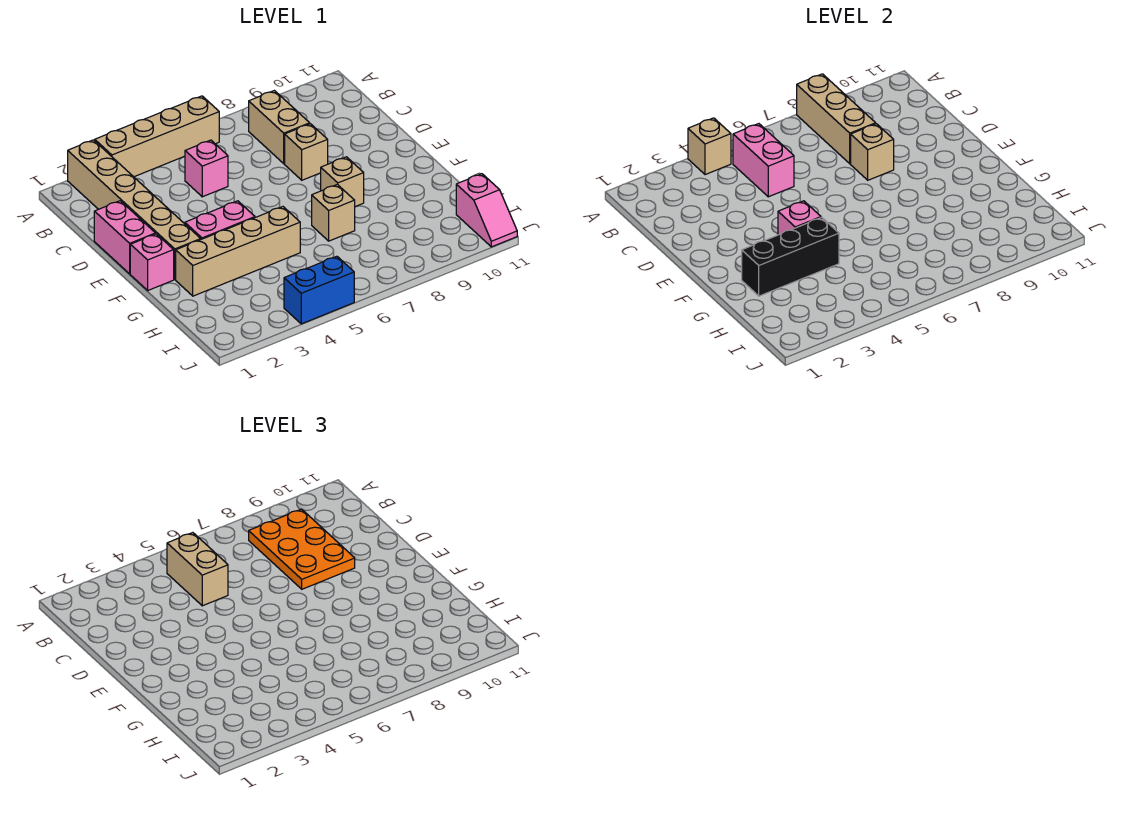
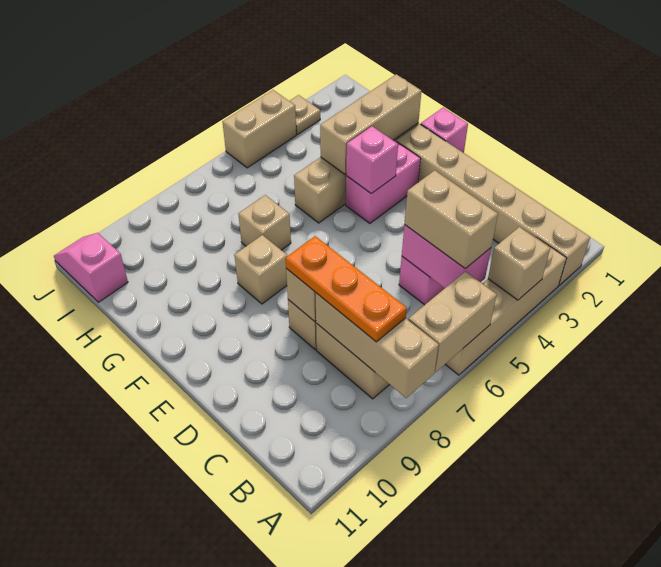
none -> tan brick A6:A7 level 2
orange plate B8:D9 level 3 -> orange plate B8:D8 level 3
pink brick D1:E1 level 1 -> none
black brick G2:G4 level 2 -> tan brick G2:G4 level 2
none -> tan plate J3 level 1
blue brick J4:J5 level 1 -> tan brick J4:J5 level 1

